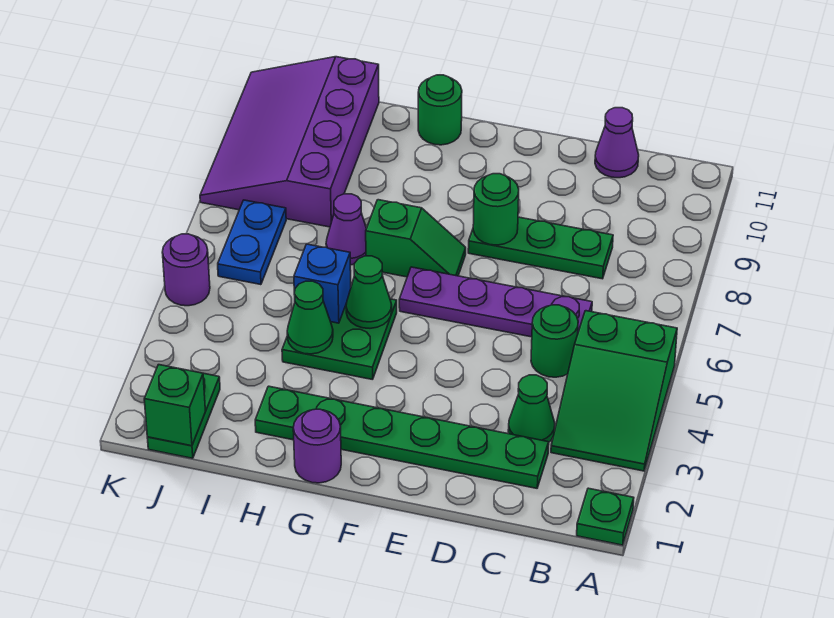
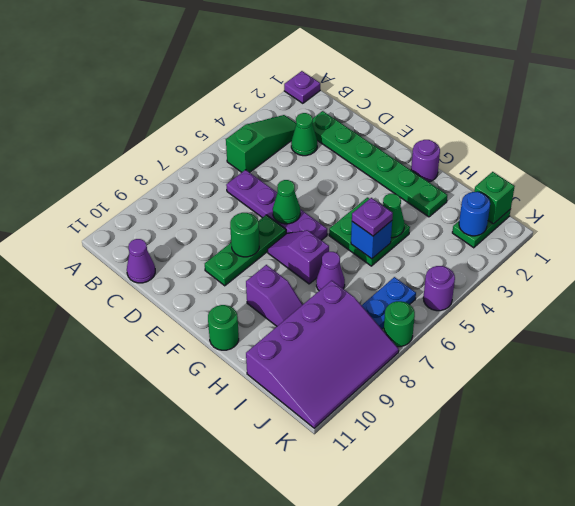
green plate A1 level 1 -> purple plate A1 level 1
green slope A3:B5 level 1 top 5 -> green slope B3:B5 level 1 top 5
green round brick C5 level 1 -> green round brick K7 level 1
green plate C8:E8 level 1 -> green plate E7:E9 level 1
green slope F7:G7 level 1 top G -> purple slope F7:G7 level 1 top G
green cone G5 level 2 -> green cone E6 level 2
none -> purple slope G9:H9 level 1 top G
none -> purple plate H5 level 3
none -> blue round brick J2 level 2

